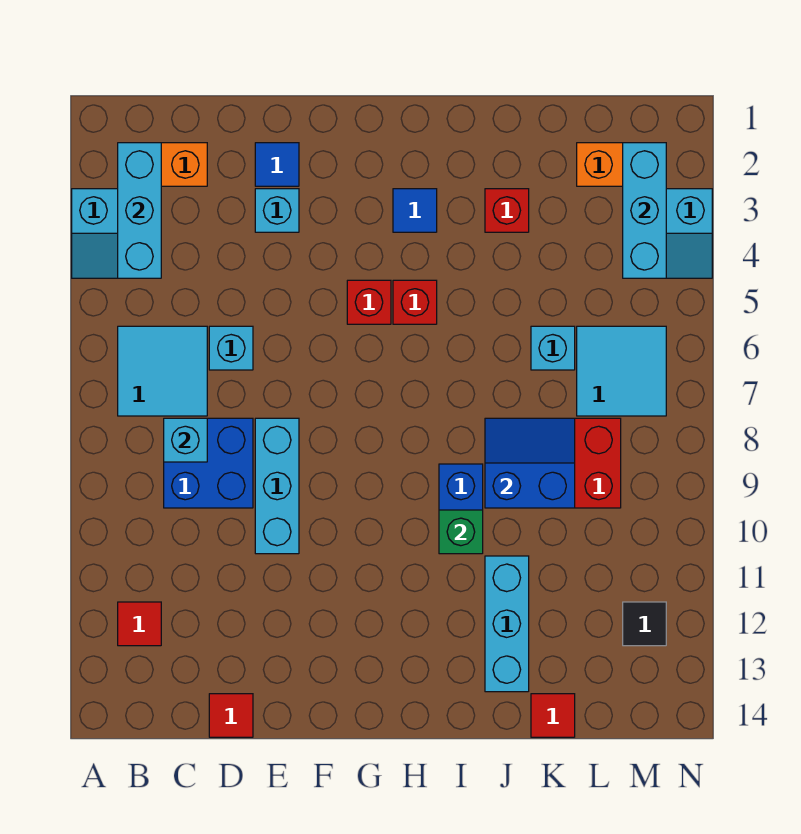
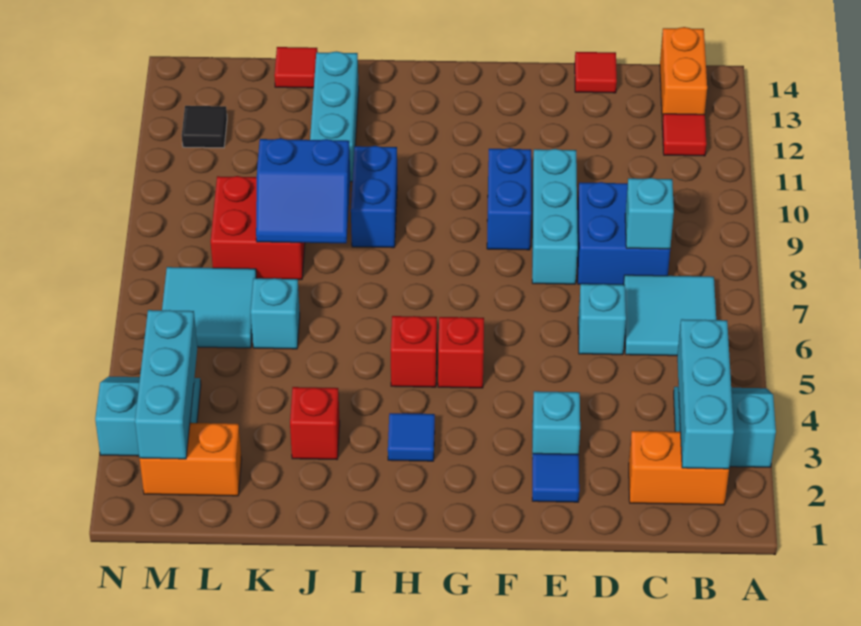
none -> orange brick B13:B14 level 1
none -> blue brick F9:F10 level 1
green brick I10 level 2 -> none

